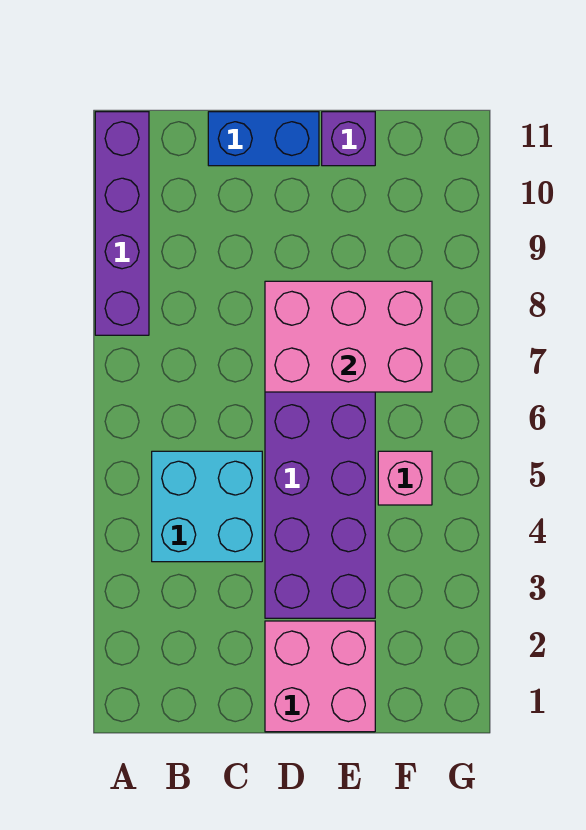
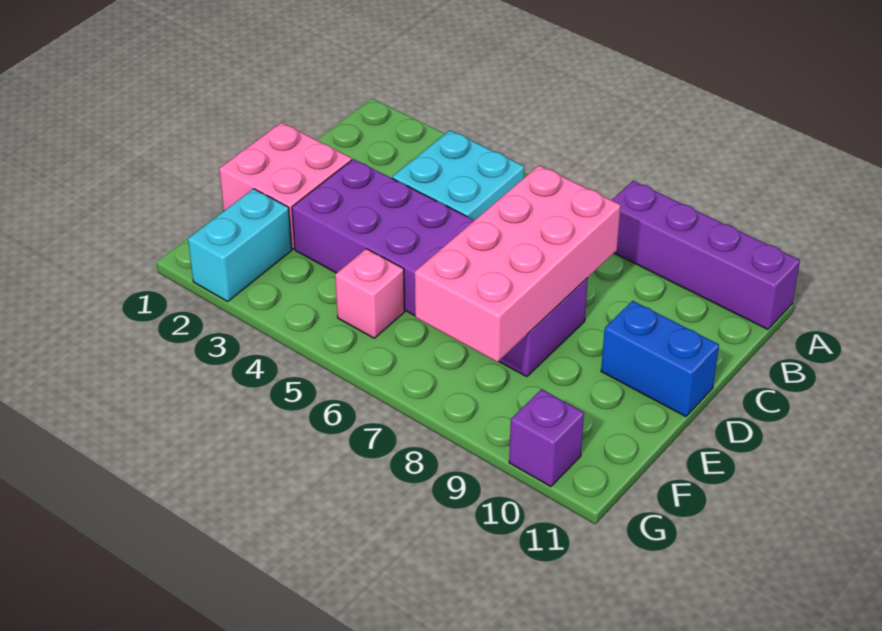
blue brick C11:D11 level 1 -> blue brick D10:D11 level 1
pink brick D7:F8 level 2 -> pink brick C7:F8 level 2
purple brick E11 level 1 -> purple brick G10 level 1
none -> cyan brick F2:G2 level 1

